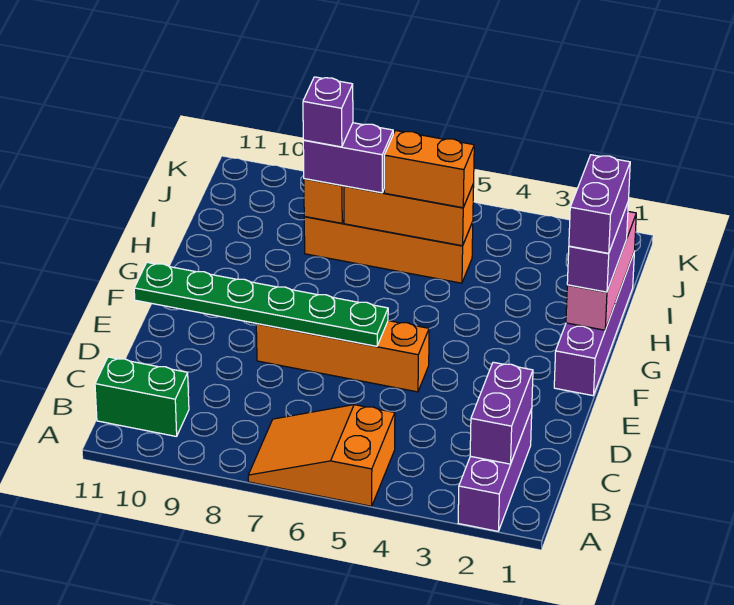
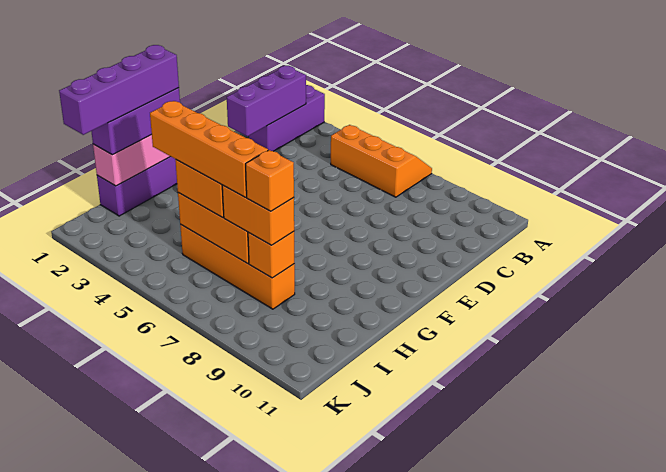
orange slope A5:B7 level 1 top 5 -> orange slope A5:B7 level 1 top B
purple brick B2:C2 level 2 -> purple brick B2:D2 level 2
green brick B10:B11 level 1 -> none
orange brick E5:E8 level 1 -> orange brick I4:I7 level 4
green plate E6:E11 level 2 -> none
purple brick G1:H1 level 3 -> purple brick G1:I1 level 3
purple brick G1:H1 level 4 -> purple brick G1:J1 level 4
purple brick I7:I8 level 3 -> orange brick I7:I8 level 3
purple brick I8 level 4 -> orange brick I8 level 4

